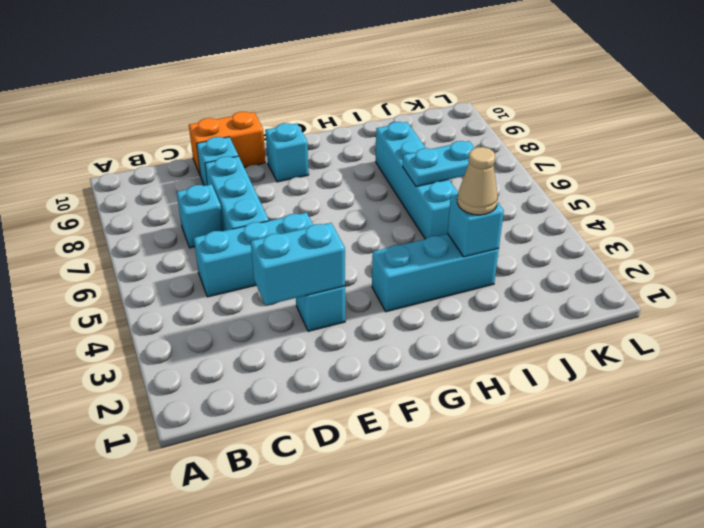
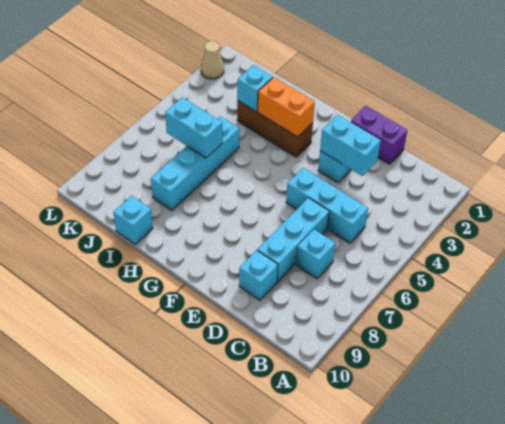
none -> purple brick D1:E1 level 1
orange brick D10:E10 level 1 -> orange brick G3:H3 level 2
cyan brick F9 level 1 -> cyan brick I10 level 1
cyan brick G3:I3 level 1 -> brown brick G3:I3 level 1
tan cone I3 level 3 -> tan cone L2 level 1
cyan plate I6:J6 level 2 -> cyan brick I6:J6 level 2

